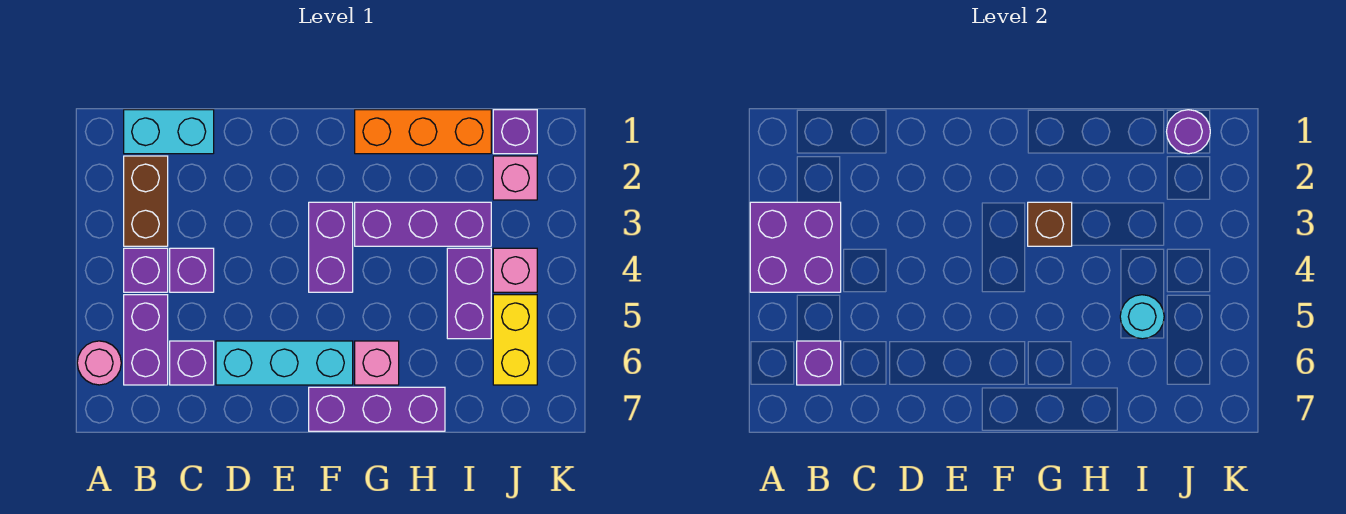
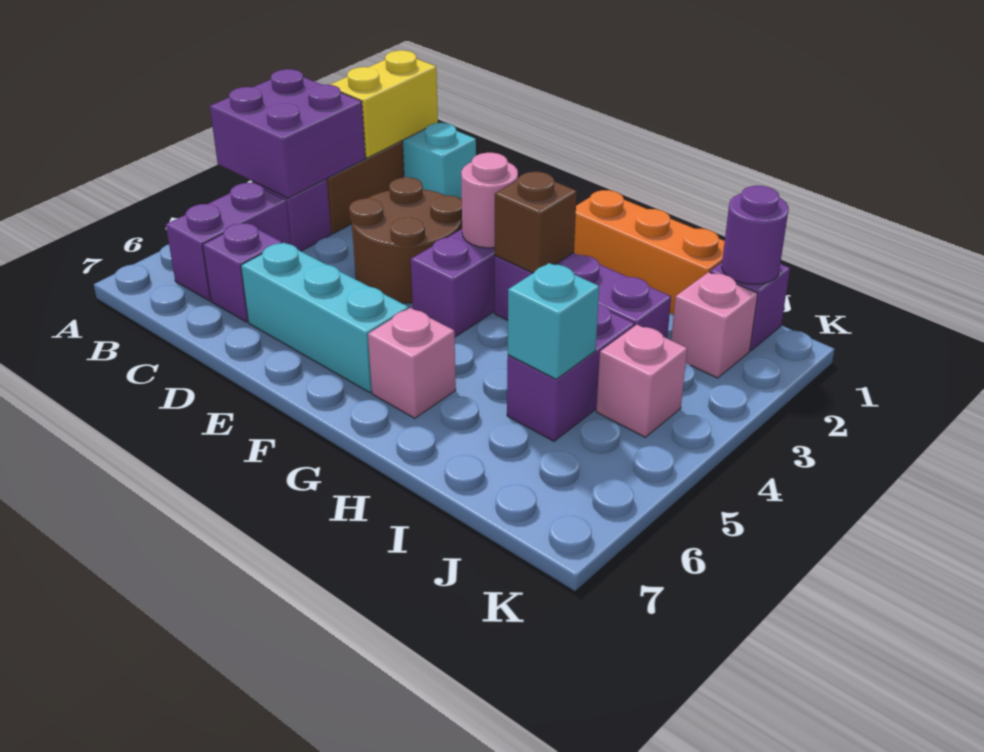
pink round brick A6 level 1 -> pink round brick F3 level 2
purple brick B6 level 2 -> none
purple brick C4 level 1 -> none
none -> brown round brick D3:E4 level 1
purple brick F7:H7 level 1 -> none
cyan round brick I5 level 2 -> cyan brick I5 level 2
yellow brick J5:J6 level 1 -> yellow brick B1:B2 level 2

